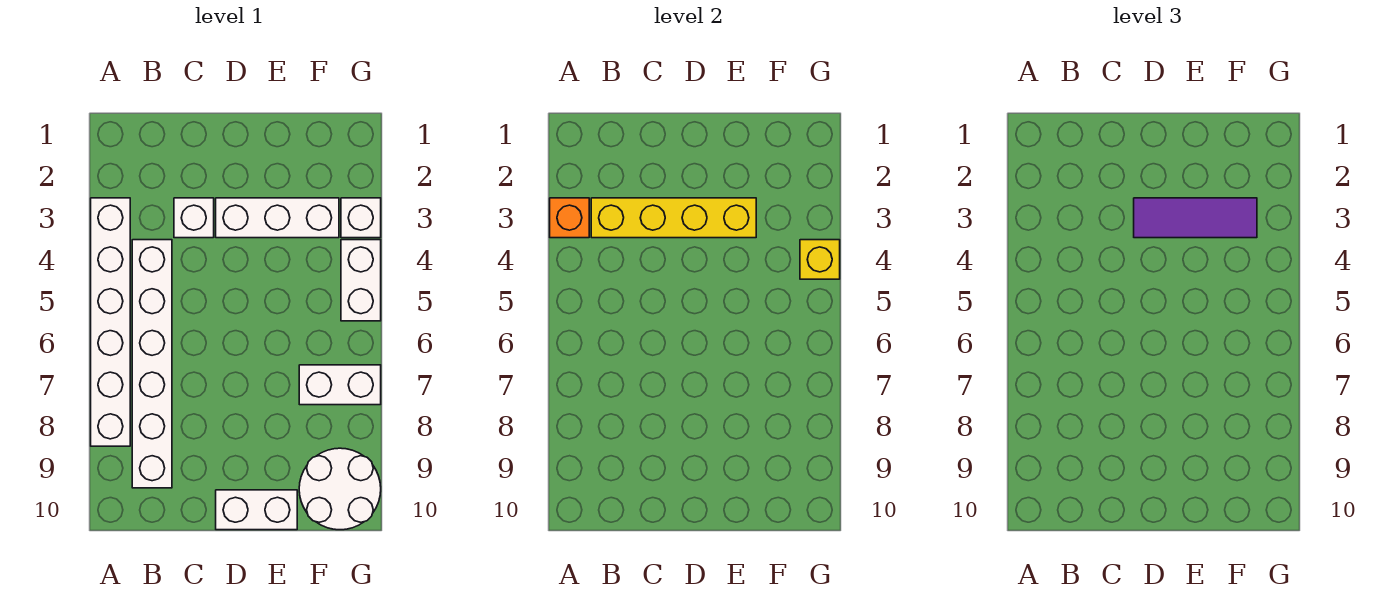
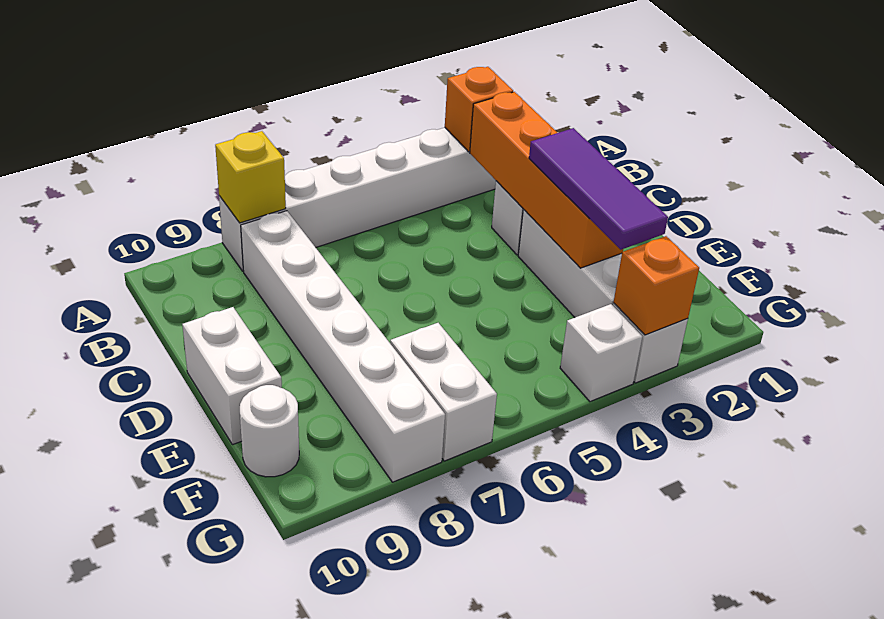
yellow brick B3:E3 level 2 -> orange brick B3:E3 level 2
white brick B4:B9 level 1 -> white brick B8:G8 level 1
white round brick F9:G10 level 1 -> white round brick F10 level 1
none -> orange brick G3 level 2
white brick G4:G5 level 1 -> white brick G4 level 1
yellow brick G4 level 2 -> yellow brick A8 level 2

